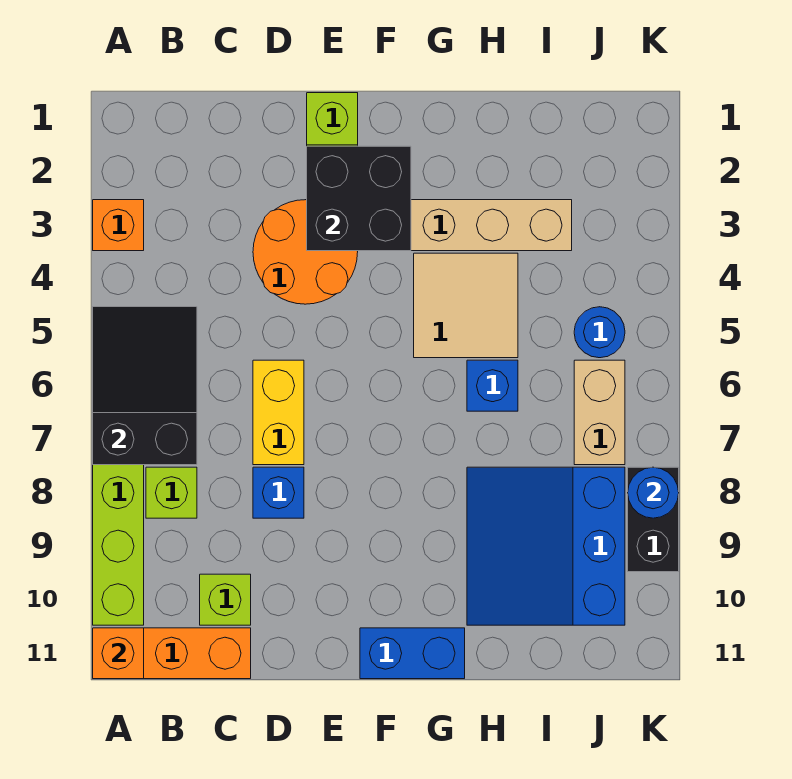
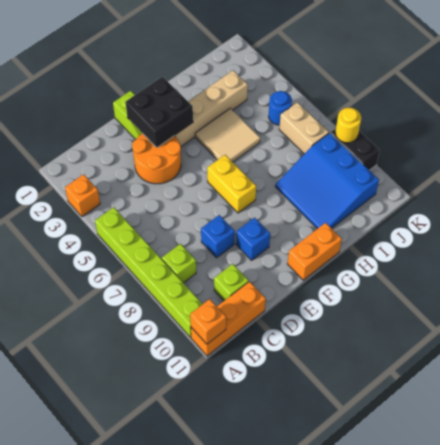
black slope A5:B7 level 2 top 7 -> none
yellow brick D6:D7 level 1 -> yellow brick F6:F7 level 1
blue brick F11:G11 level 1 -> orange brick F11:G11 level 1
blue brick H6 level 1 -> blue brick E9 level 1
blue round brick K8 level 2 -> yellow round brick K8 level 2

